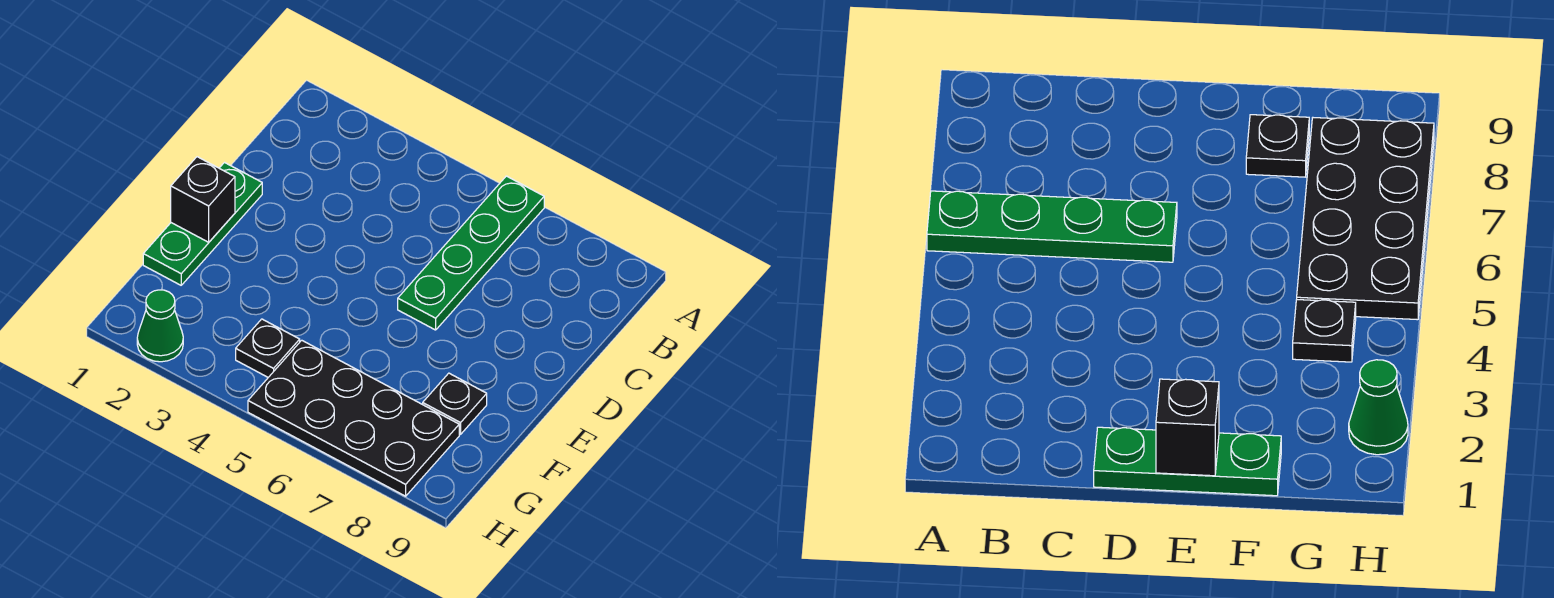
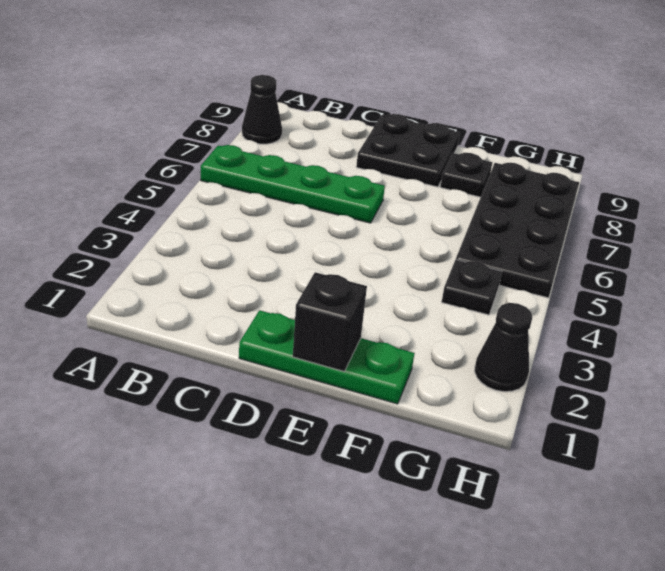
none -> black cone A8 level 1
none -> black plate D8:E9 level 1
green cone H2 level 1 -> black cone H2 level 1

